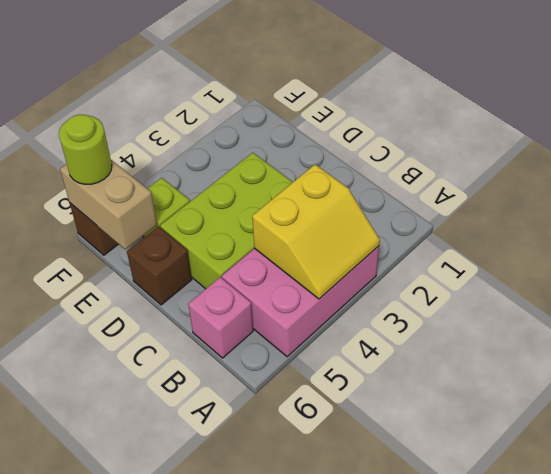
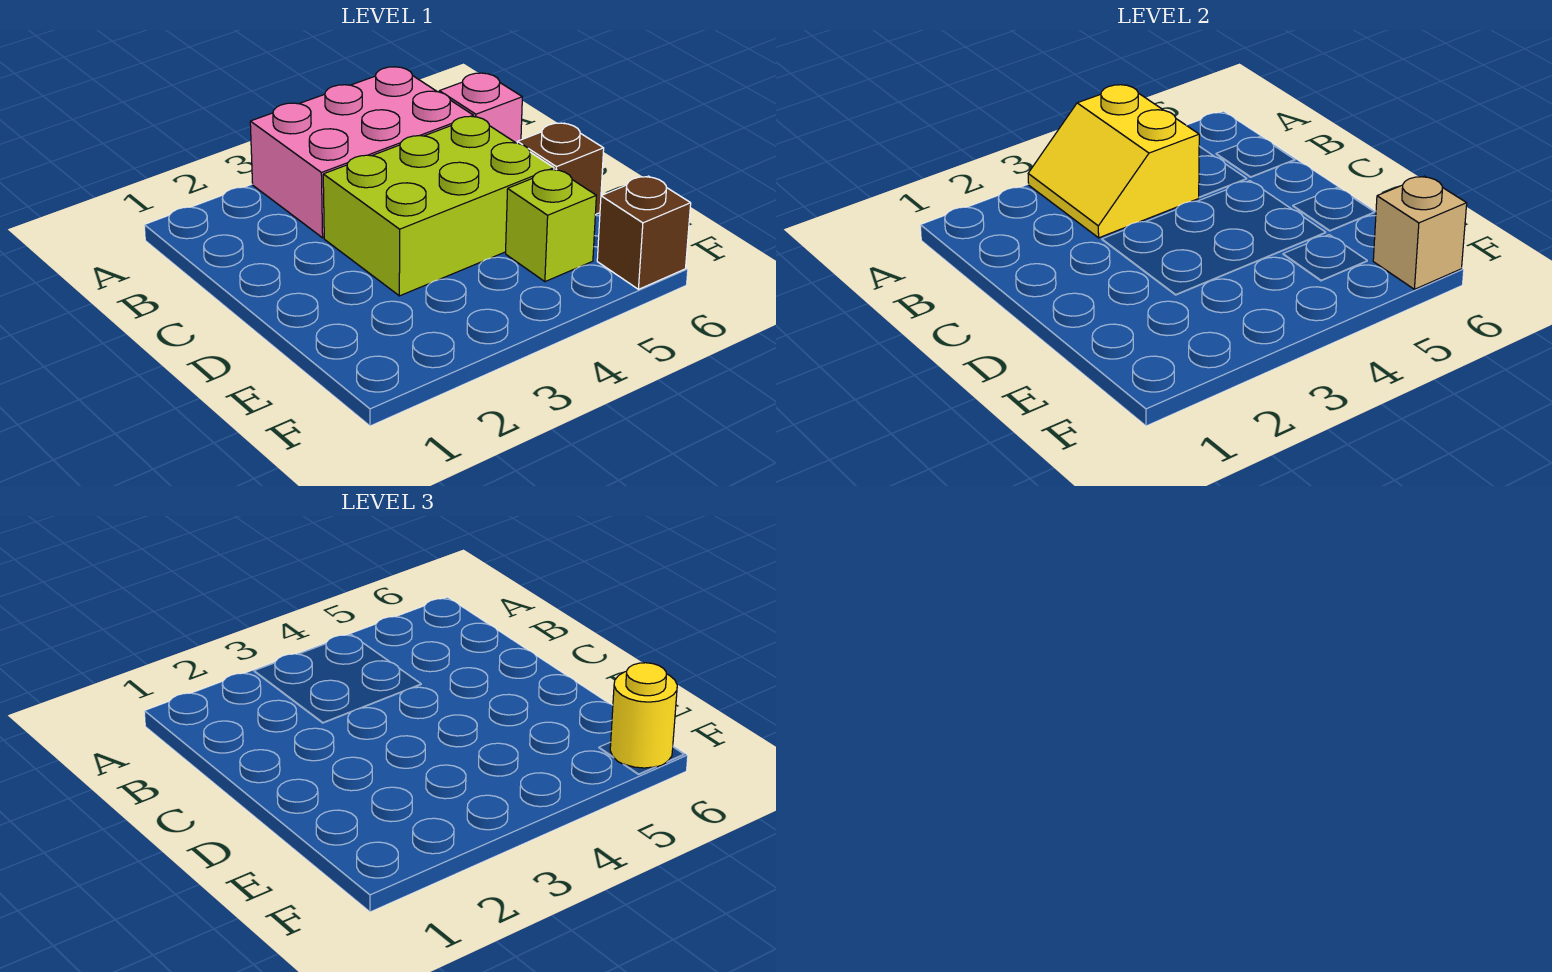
yellow slope A3:B4 level 2 top B -> yellow slope A3:B4 level 2 top 4
tan brick E6:F6 level 2 -> tan brick F6 level 2
lime round brick F6 level 3 -> yellow round brick F6 level 3

